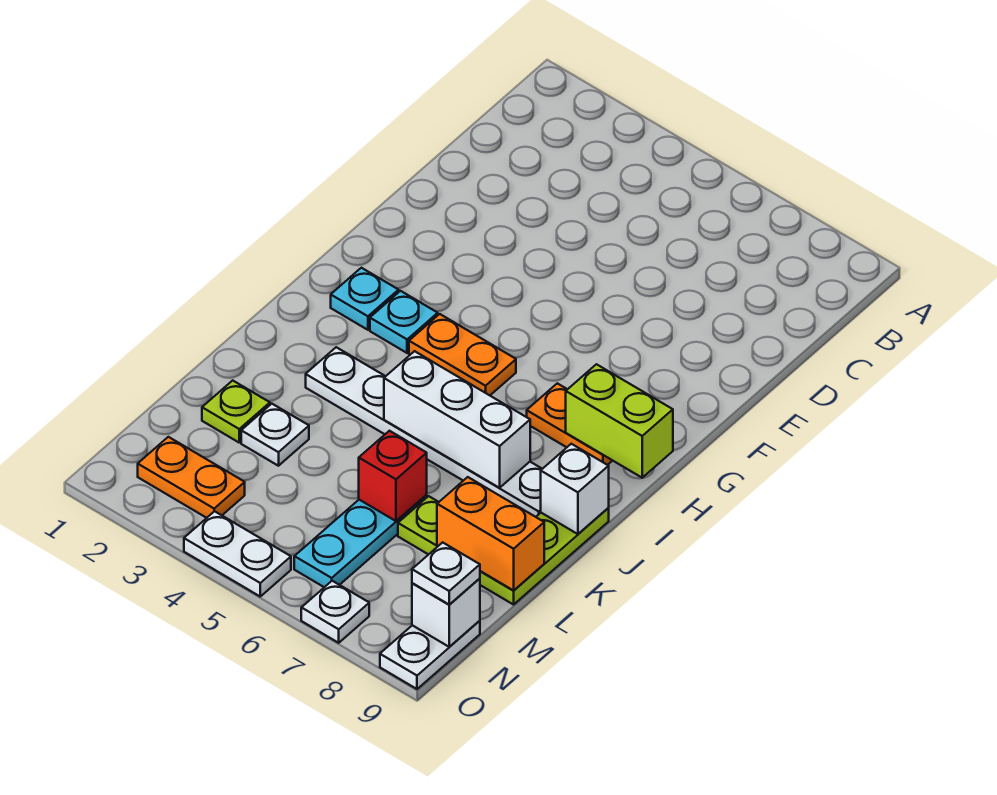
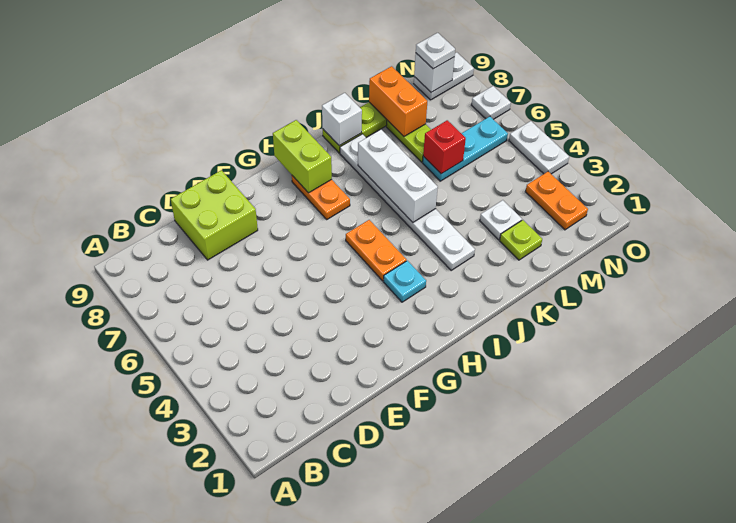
none -> lime brick D8:E9 level 1
cyan plate H2 level 1 -> none

